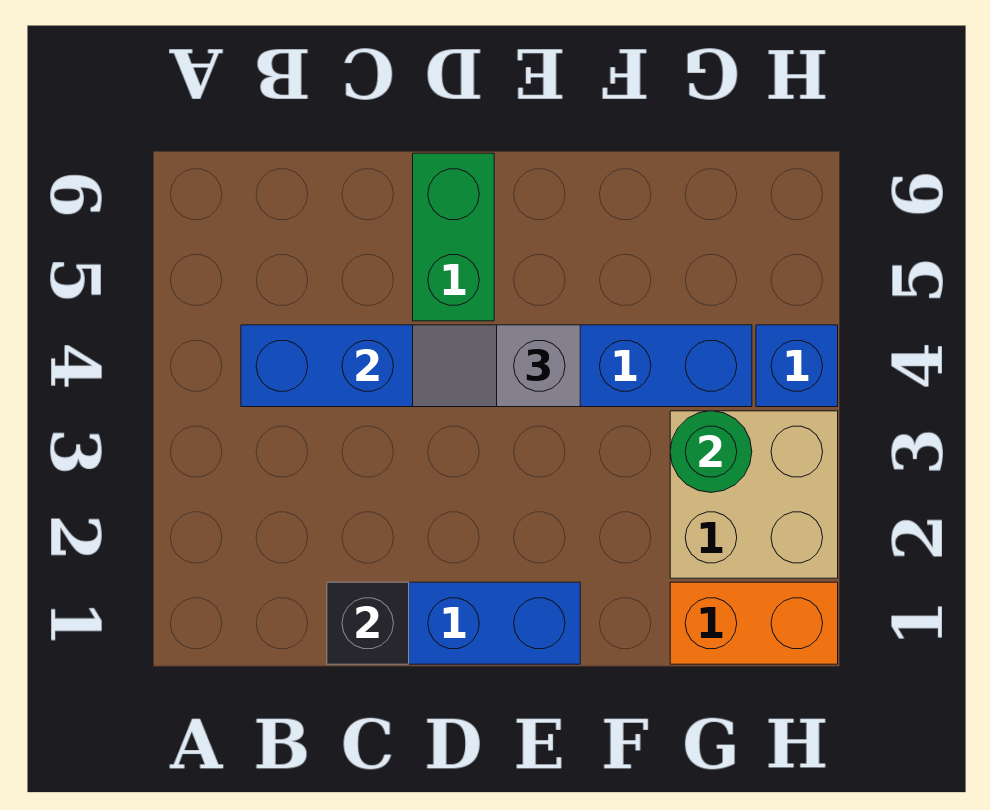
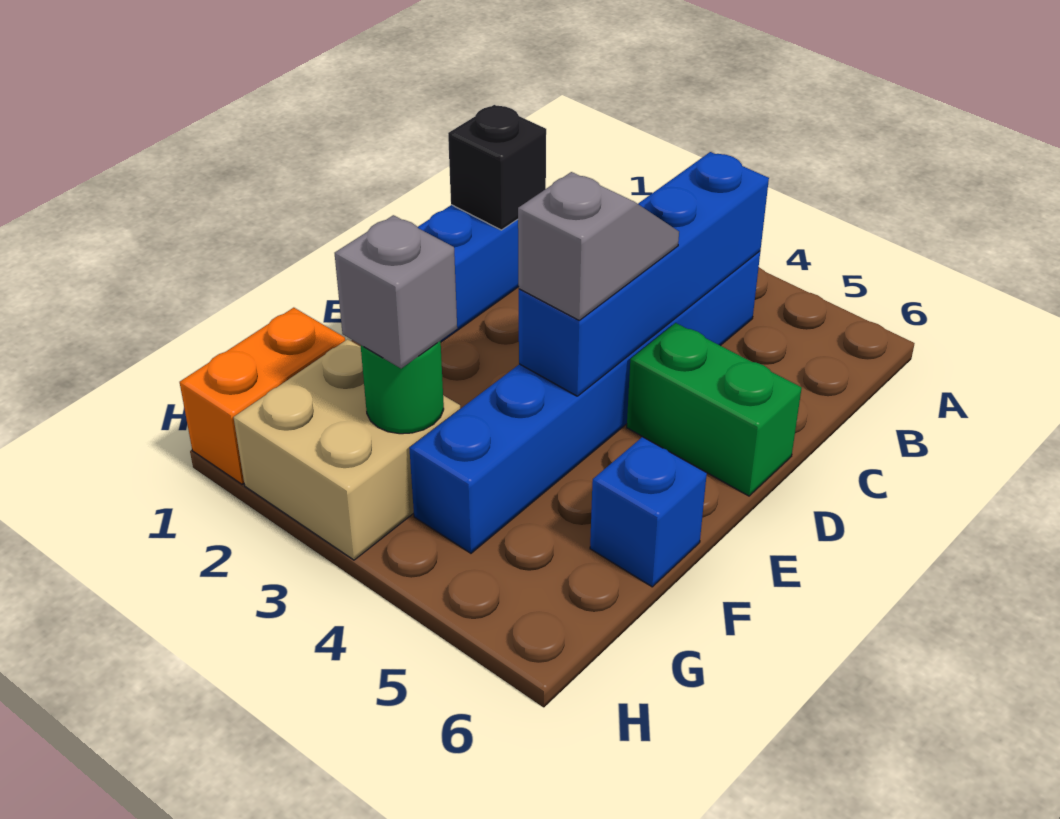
none -> grey brick G3 level 3
blue brick H4 level 1 -> blue brick F6 level 1

